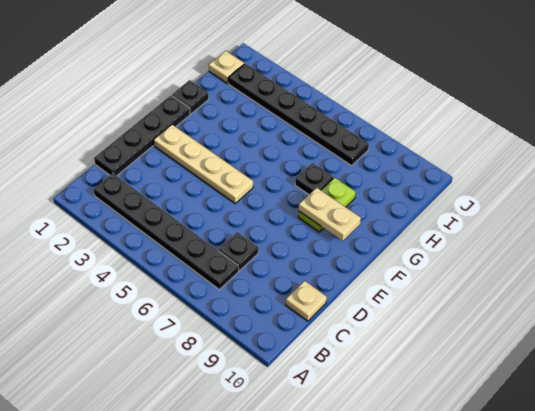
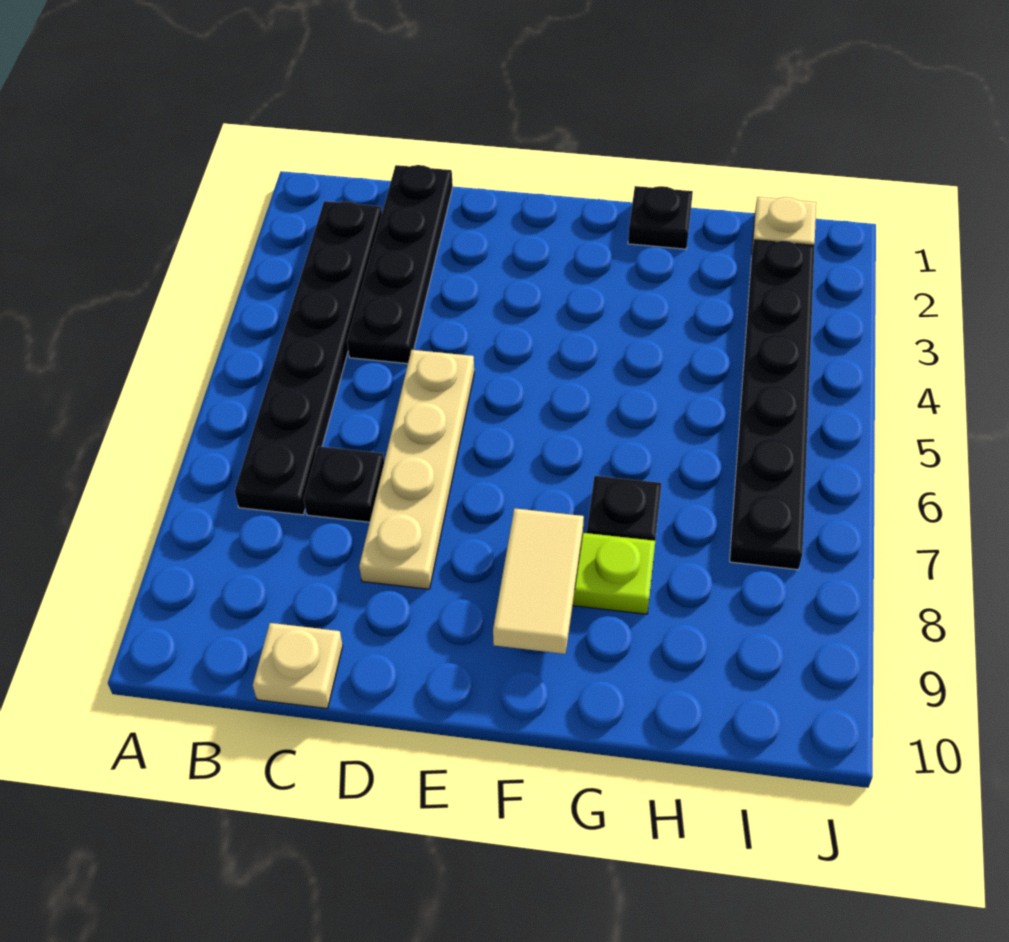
black plate C1:F1 level 1 -> black plate C1:C4 level 1
tan plate E2:E5 level 1 -> tan plate D5:D8 level 1
tan plate F8:F9 level 2 -> tan tile F8:F9 level 2

